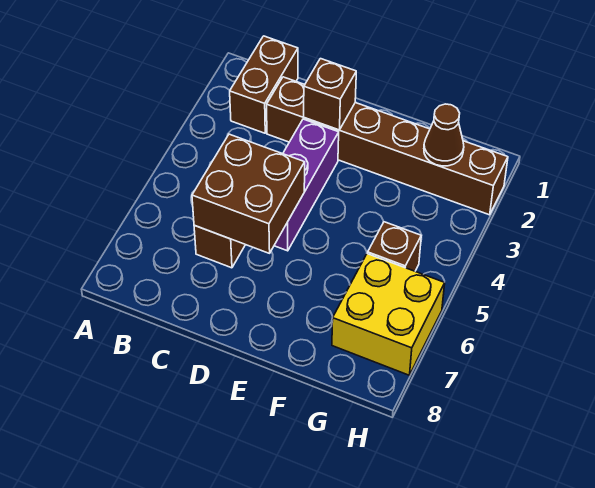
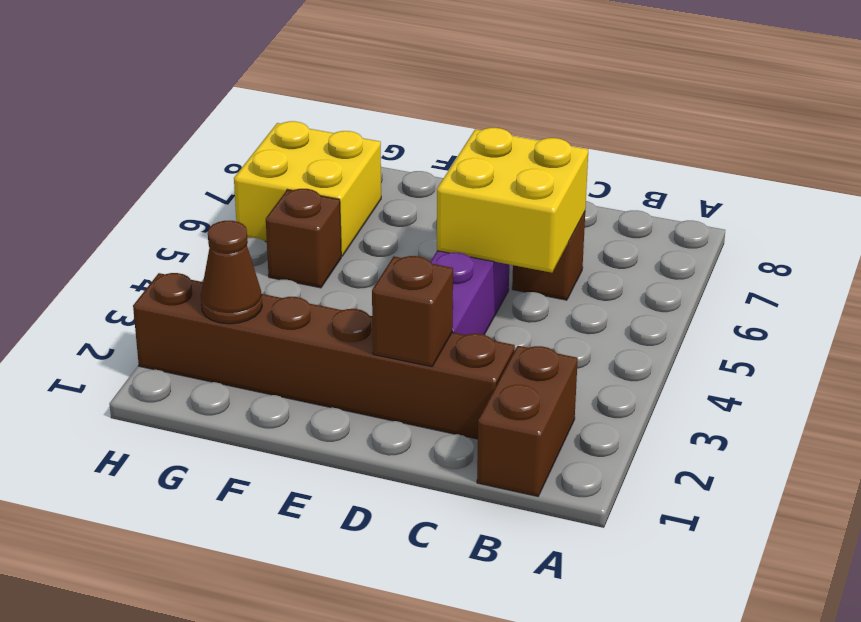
brown brick C5:D6 level 2 -> yellow brick C5:D6 level 2

